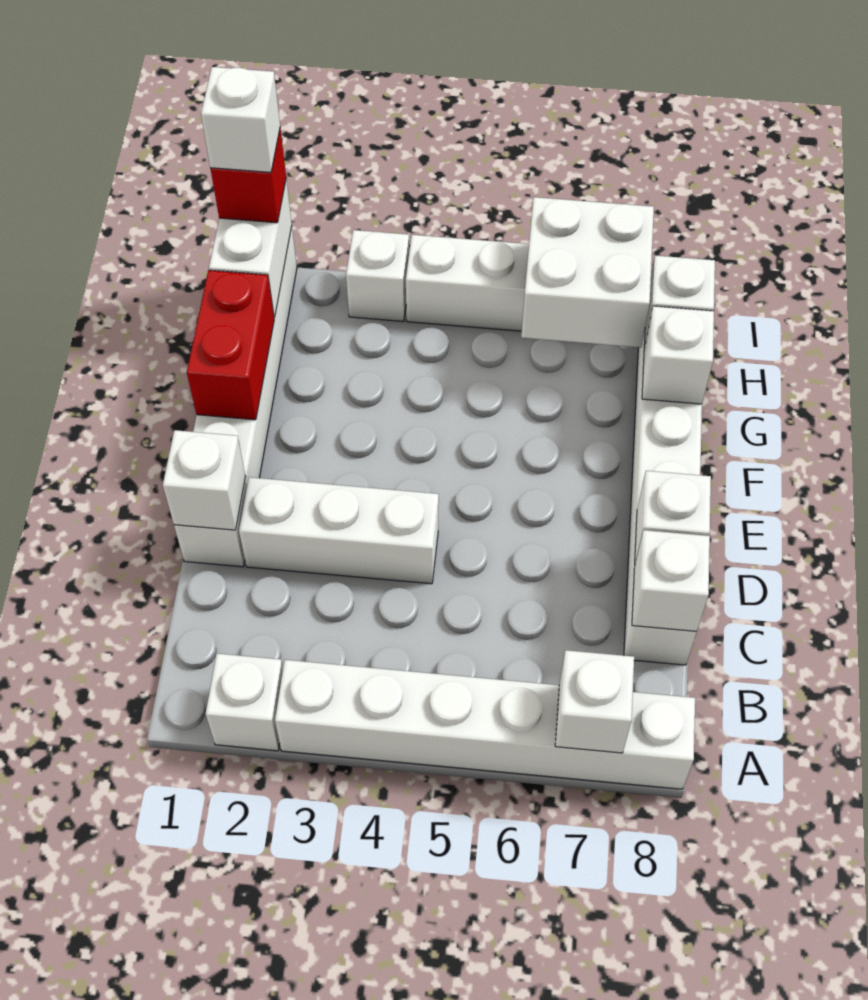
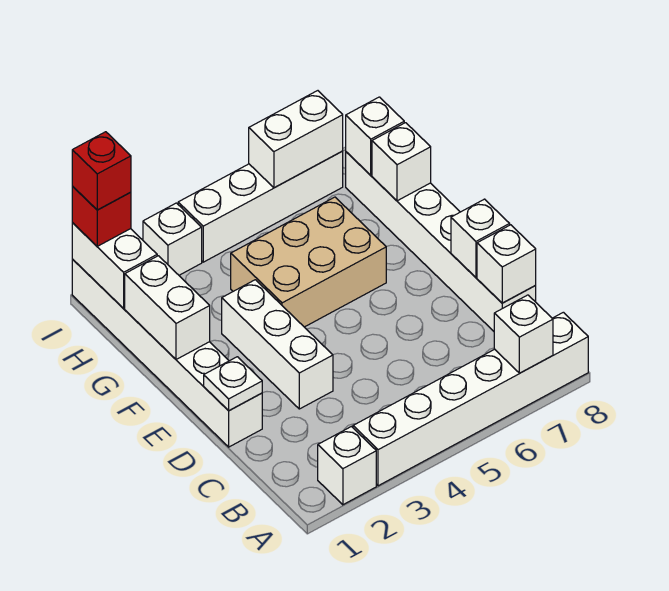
white brick D1 level 2 -> white plate D1 level 2
white brick D2:D4 level 1 -> white brick D3:F3 level 1
red brick F1:G1 level 2 -> white brick F1:G1 level 2
none -> tan brick F4:G6 level 1
white brick H6:I7 level 2 -> white brick I6:I7 level 2
white brick I1 level 4 -> red brick I1 level 4

